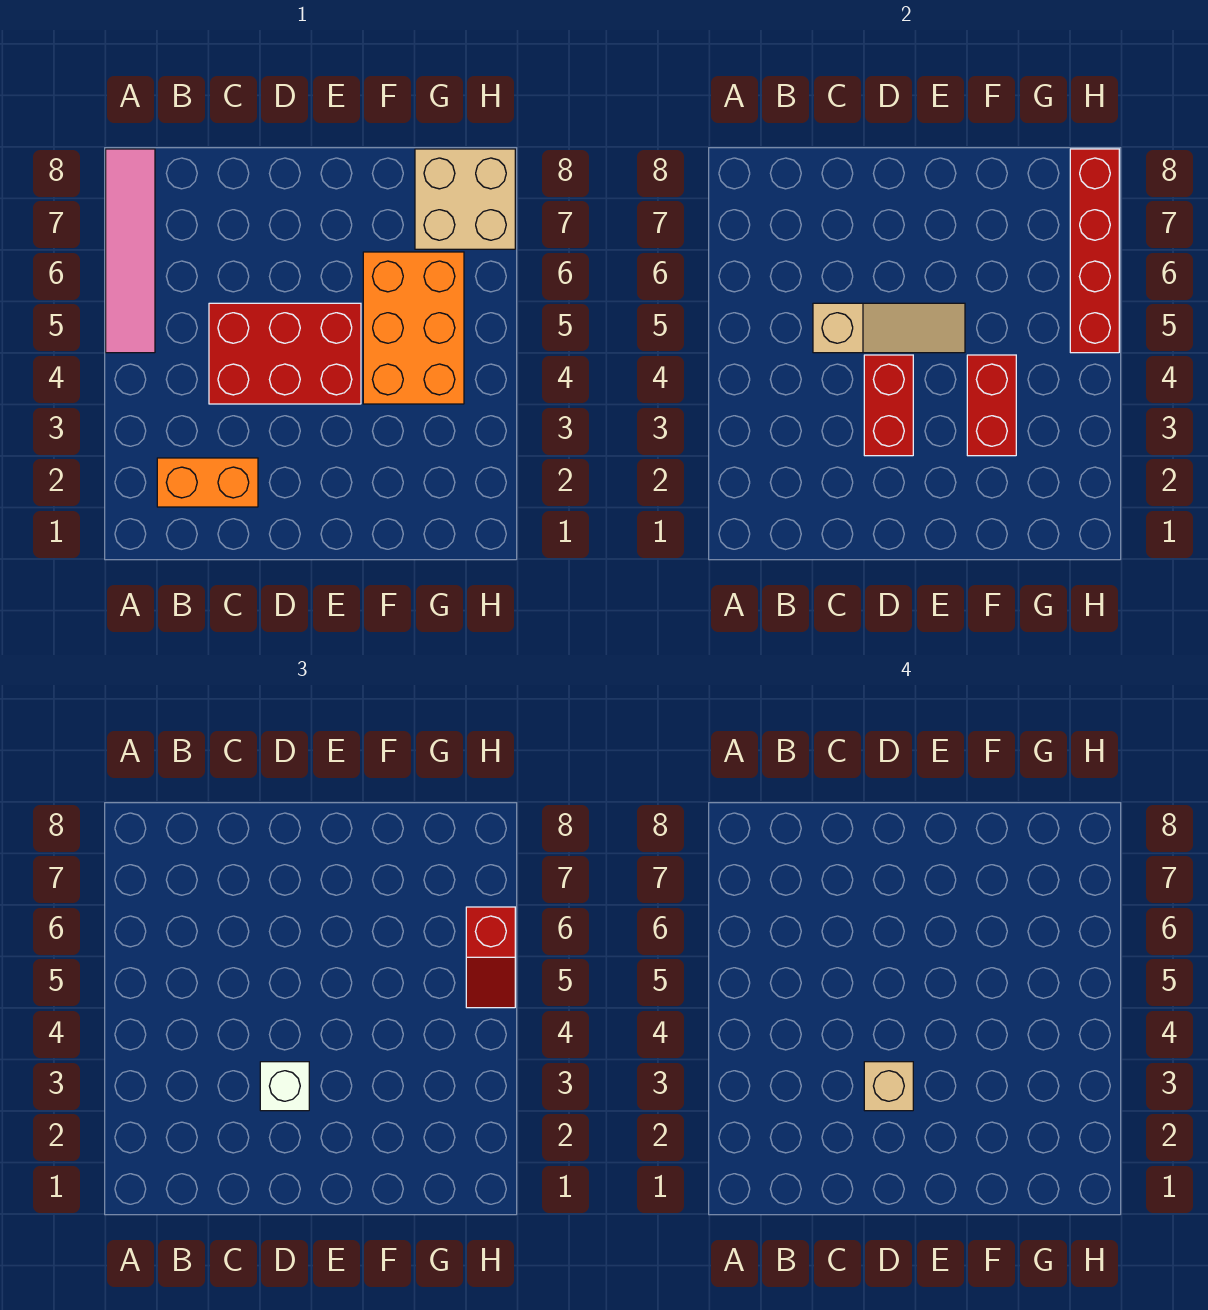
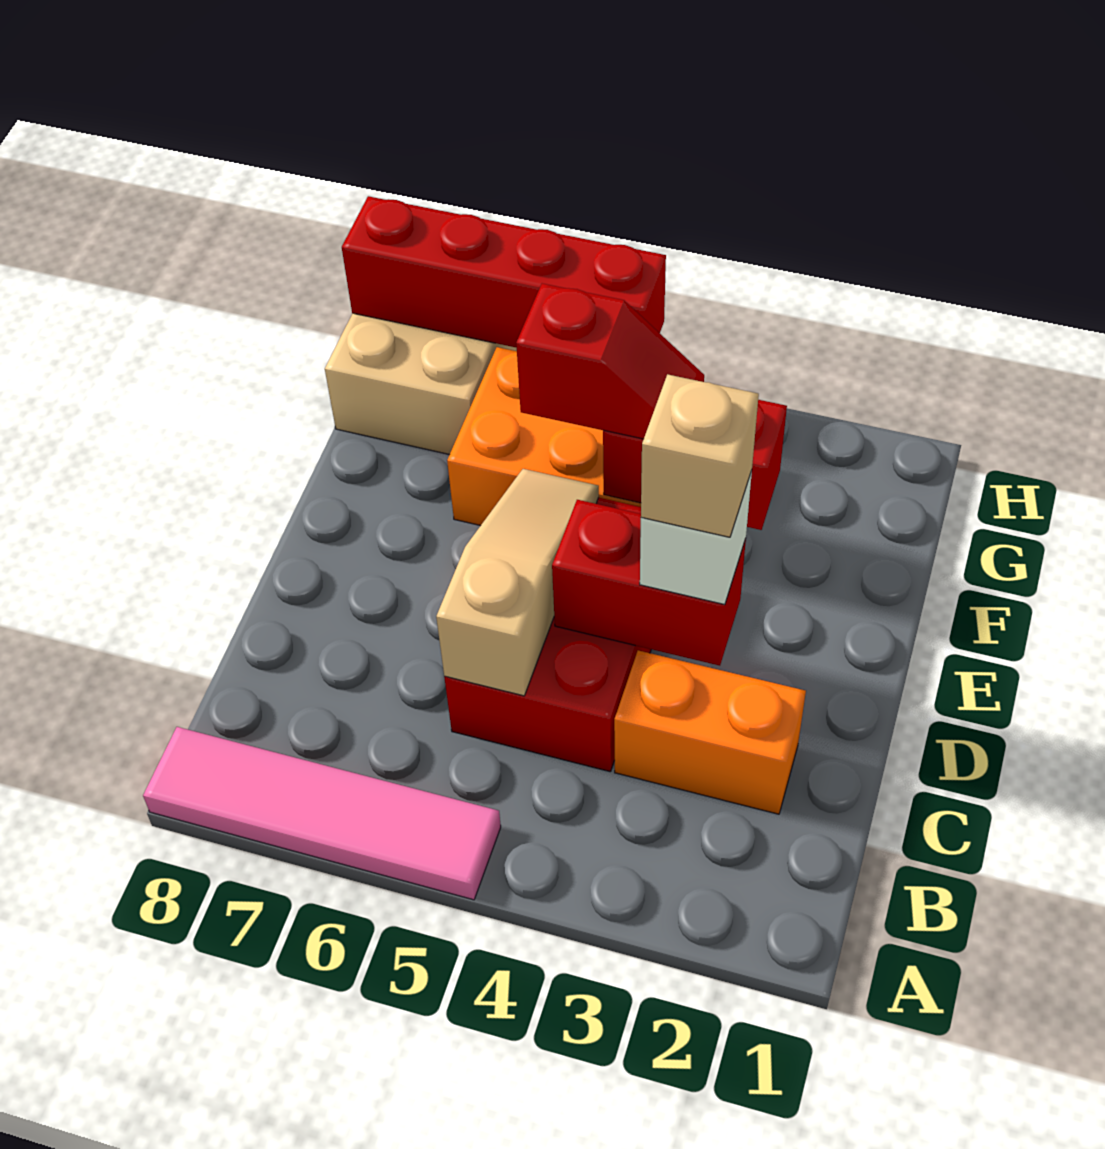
orange brick B2:C2 level 1 -> orange brick C2:C3 level 1
red slope H5:H6 level 3 top 6 -> red slope F4:F5 level 3 top 5

